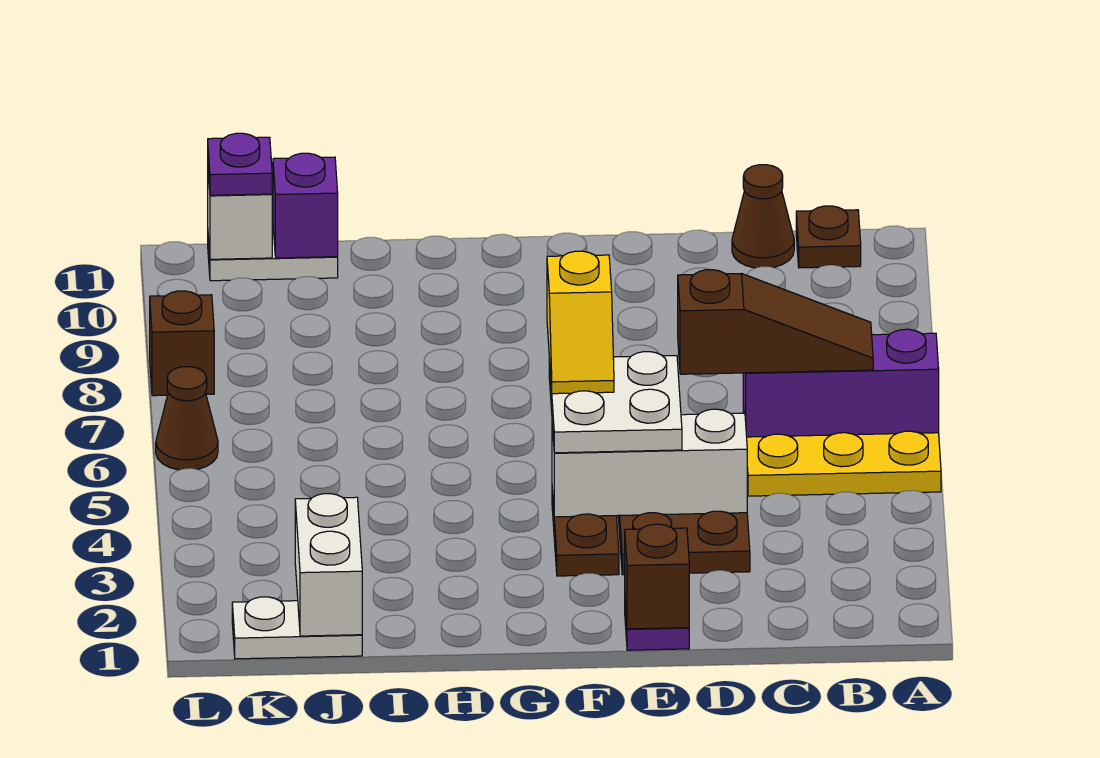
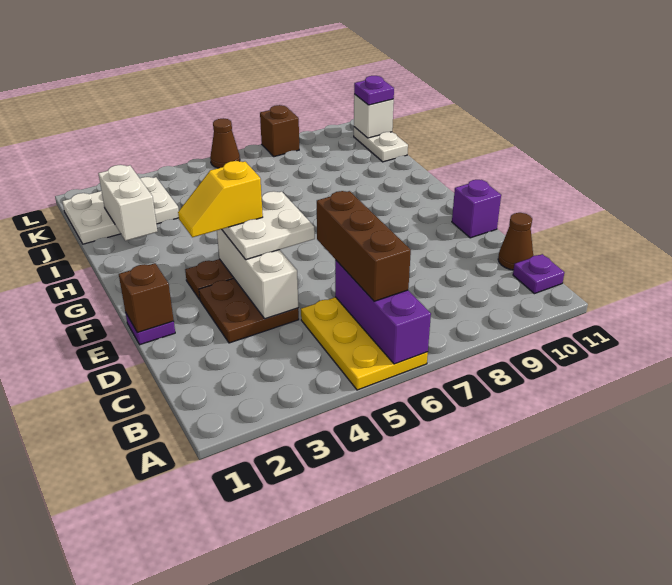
brown slope B6:D6 level 3 top D -> brown brick B6:D6 level 3
brown plate B11 level 1 -> purple plate B11 level 1
yellow slope F5:F6 level 4 top 6 -> yellow slope F3:F4 level 4 top 4
white plate J1:K1 level 1 -> white plate J1:K3 level 1
white brick J1:J2 level 2 -> white brick I2:J2 level 2
purple brick J11 level 2 -> purple brick E11 level 1

